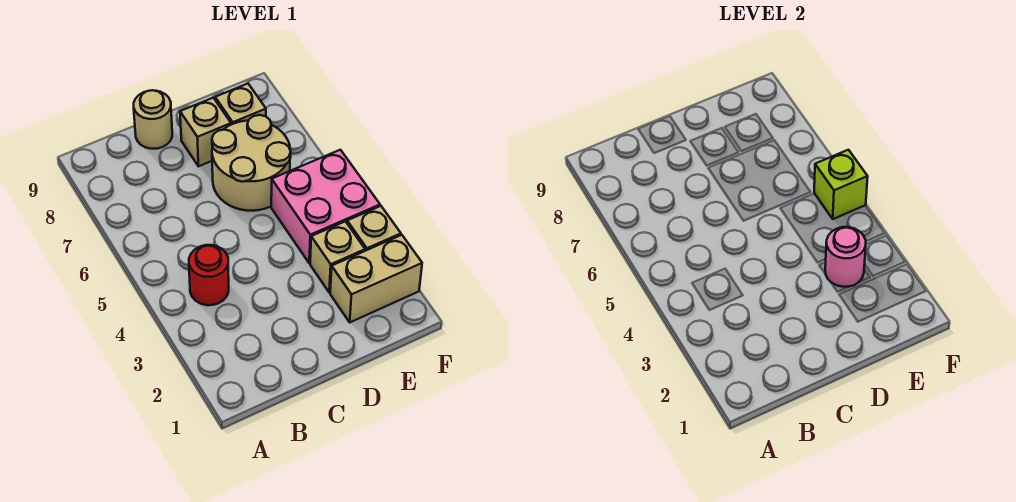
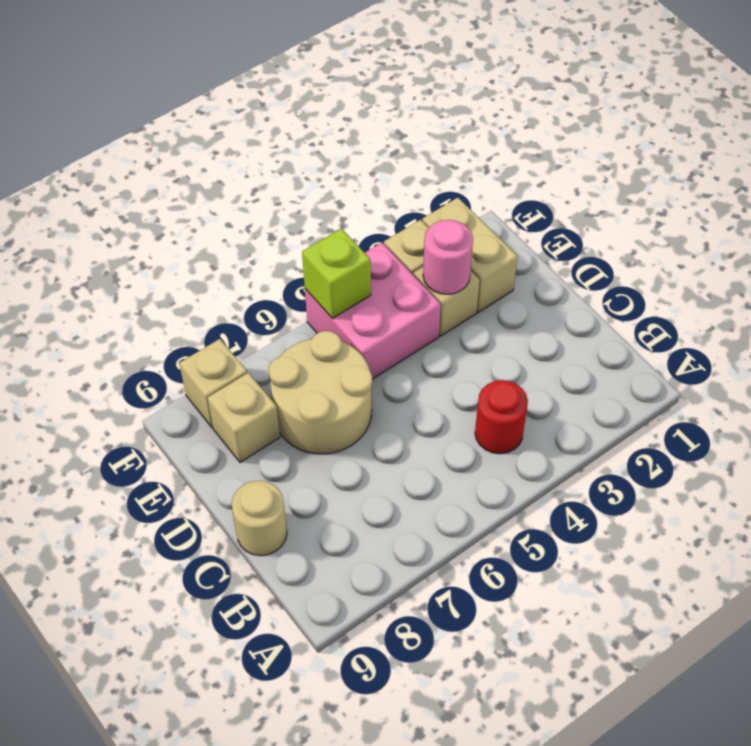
tan brick D8 level 1 -> tan brick F8 level 1

